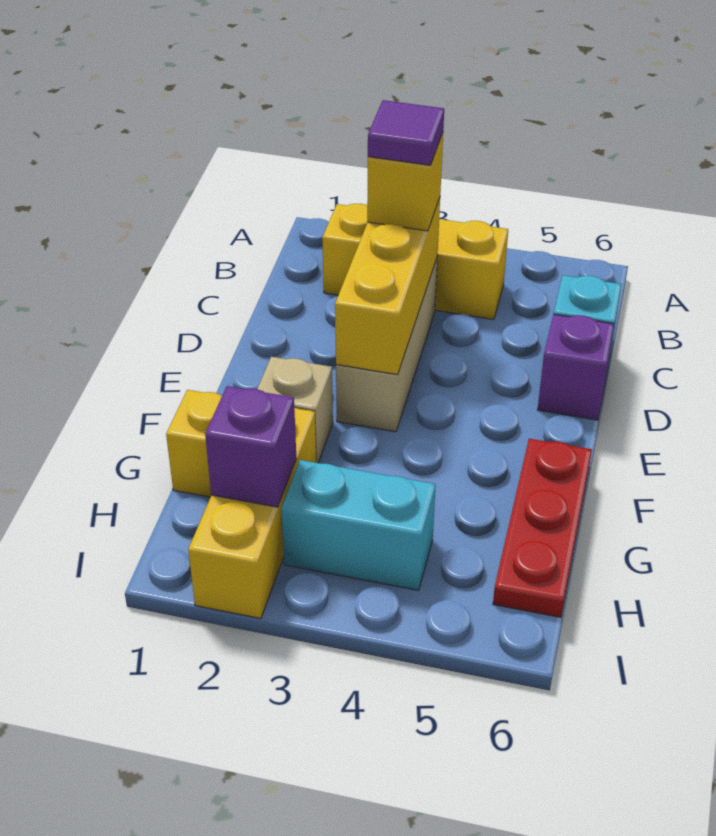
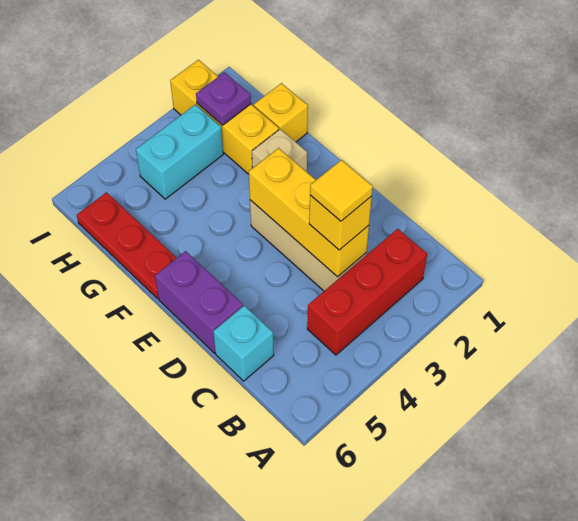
yellow brick B2:B4 level 1 -> red brick B2:B4 level 1
purple tile C3 level 4 -> yellow tile C3 level 4
purple brick D6 level 1 -> purple brick D6:E6 level 1
purple brick H2 level 2 -> purple plate H2 level 2

